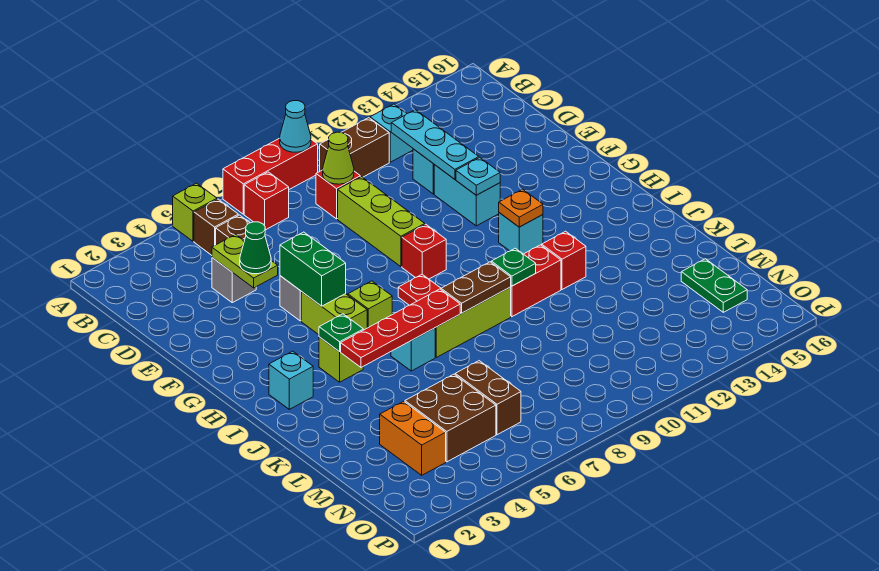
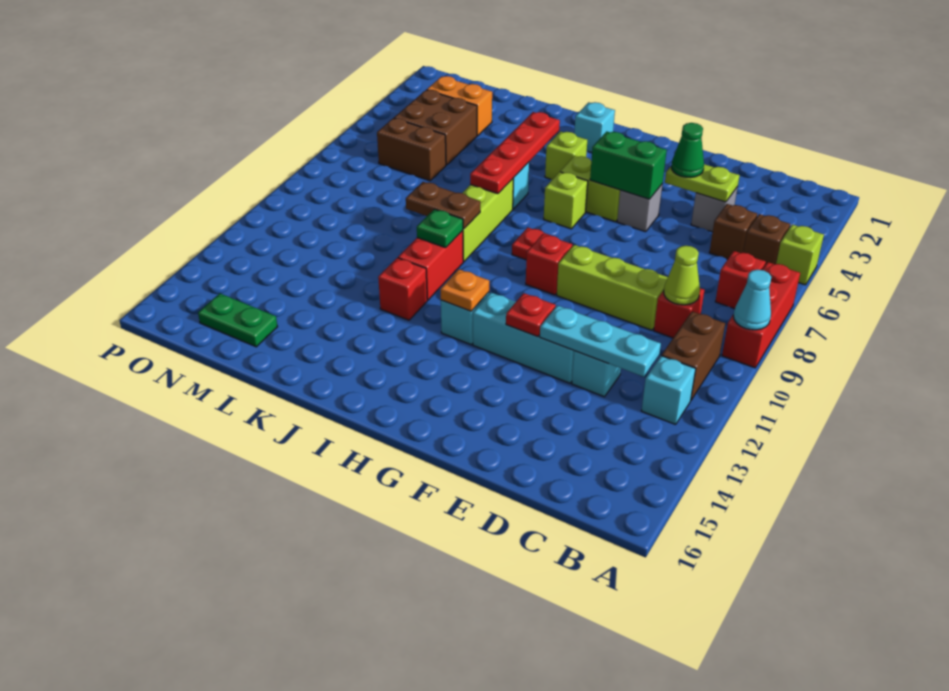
cyan brick E12:F12 level 1 -> cyan brick E12:G12 level 1
cyan plate F12 level 2 -> red plate F12 level 2
green plate I4 level 2 -> none
brown plate J8:J9 level 2 -> brown plate J9:K9 level 2

